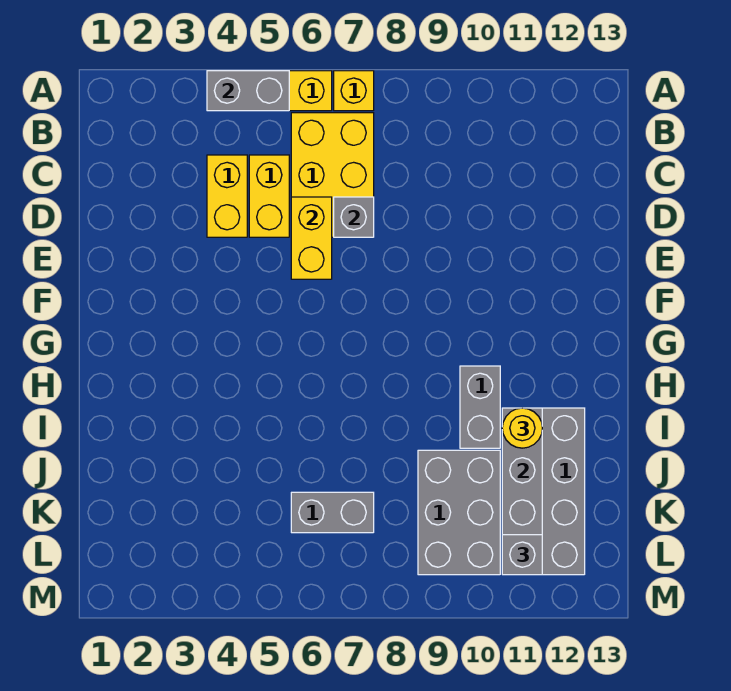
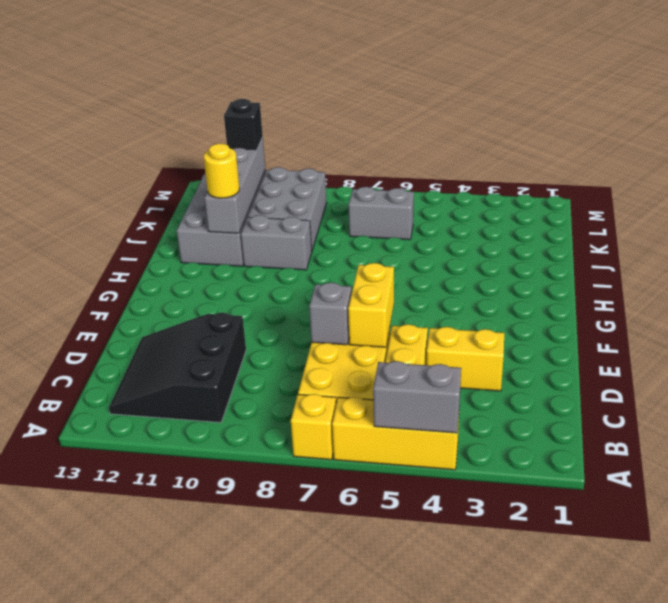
none -> black slope B10:D12 level 1 top 10
yellow brick C4:D4 level 1 -> yellow brick D3:D4 level 1
grey brick H10:I10 level 1 -> grey brick I9:I10 level 1
grey brick L11 level 3 -> black brick L11 level 3

